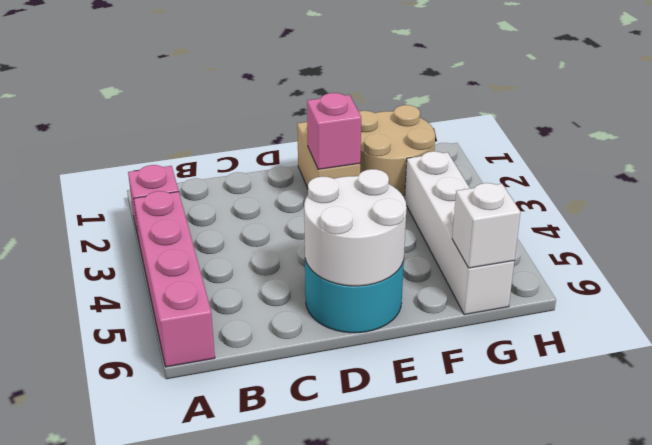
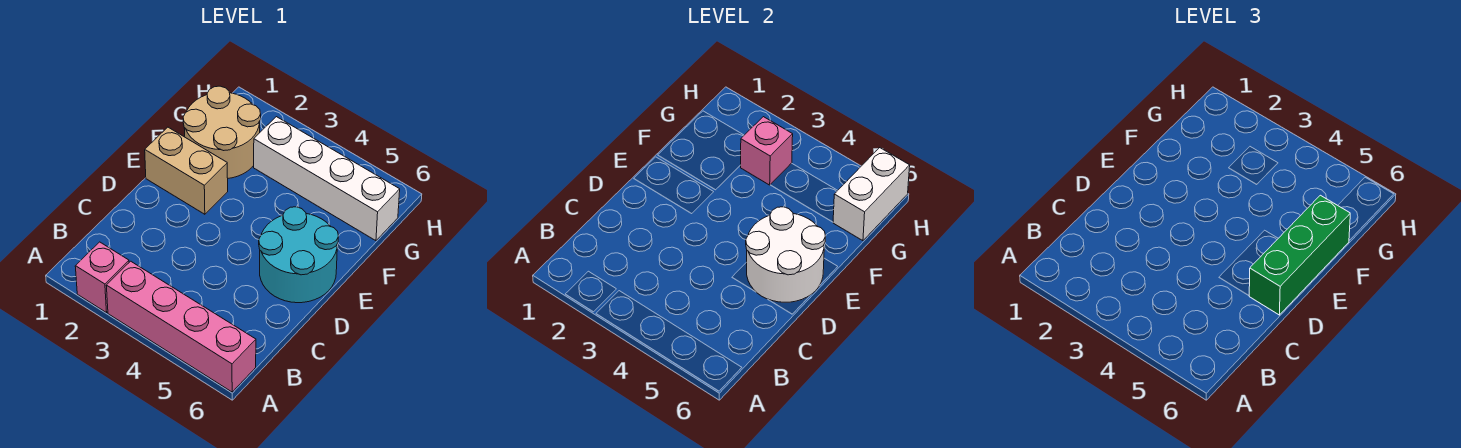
none -> green brick D6:F6 level 3
pink brick E2 level 2 -> pink brick G3 level 2
white brick G6 level 2 -> white brick G6:H6 level 2

